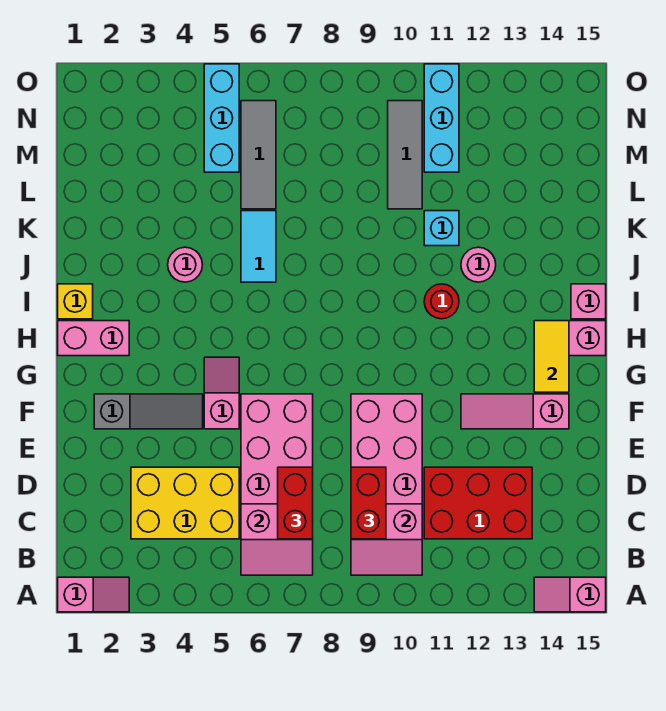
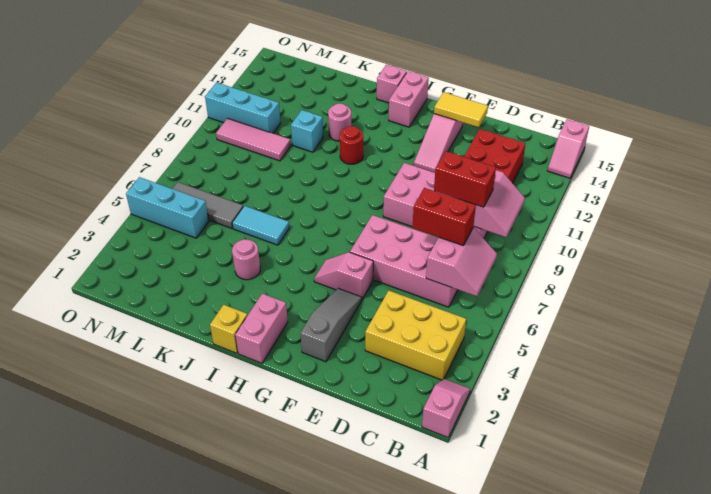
yellow brick C3:D5 level 1 -> yellow brick B3:D4 level 1
yellow tile G14:H14 level 2 -> yellow tile E14:F14 level 2
grey tile L10:N10 level 1 -> pink tile L10:N10 level 1

